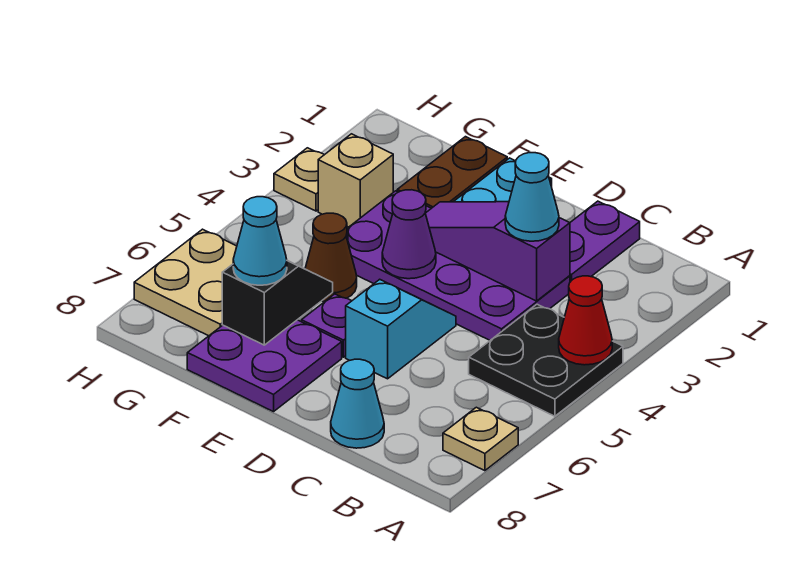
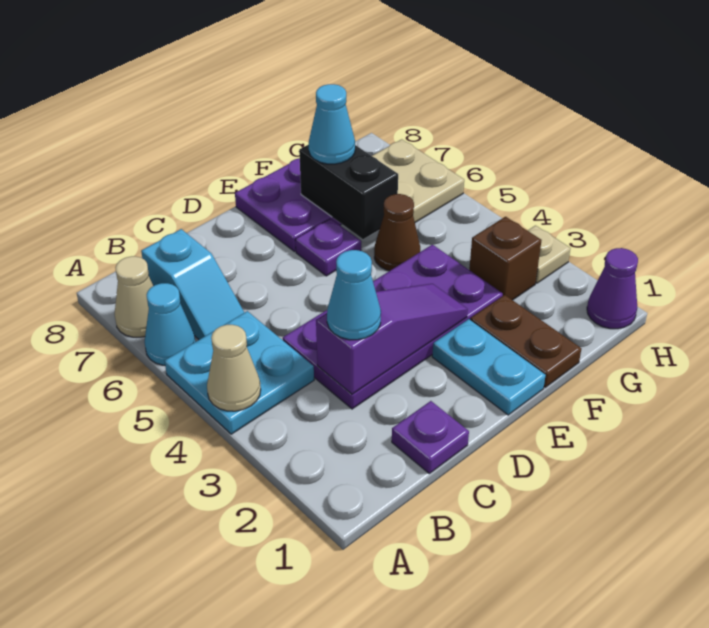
black plate A4:B5 level 1 -> cyan plate A4:B5 level 1
red cone A4 level 2 -> tan cone A4 level 2
tan plate A7 level 1 -> tan cone A7 level 1
purple plate C1:C2 level 1 -> purple plate C1 level 1
cyan cone C8 level 1 -> cyan cone A6 level 1
cyan slope D5:D6 level 1 top 6 -> cyan slope B6:B7 level 1 top 7
purple cone E4 level 2 -> purple cone H1 level 1
black slope F6:F7 level 2 top 7 -> black brick F6:F7 level 2
tan brick G3 level 1 -> brown brick G3 level 1

